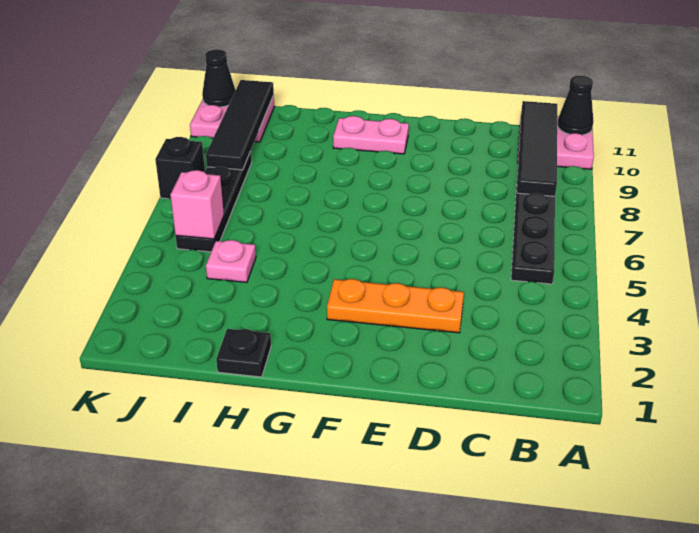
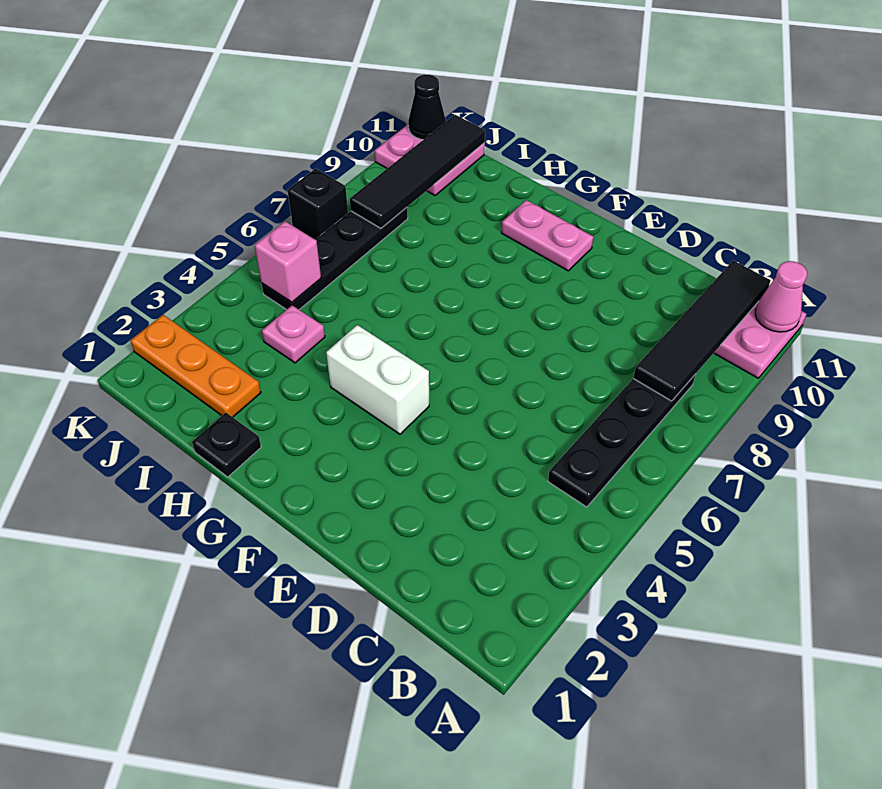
black cone A11 level 2 -> pink cone A11 level 2
orange plate D3:F3 level 1 -> orange plate I2:K2 level 1
none -> white brick F4:G4 level 1

